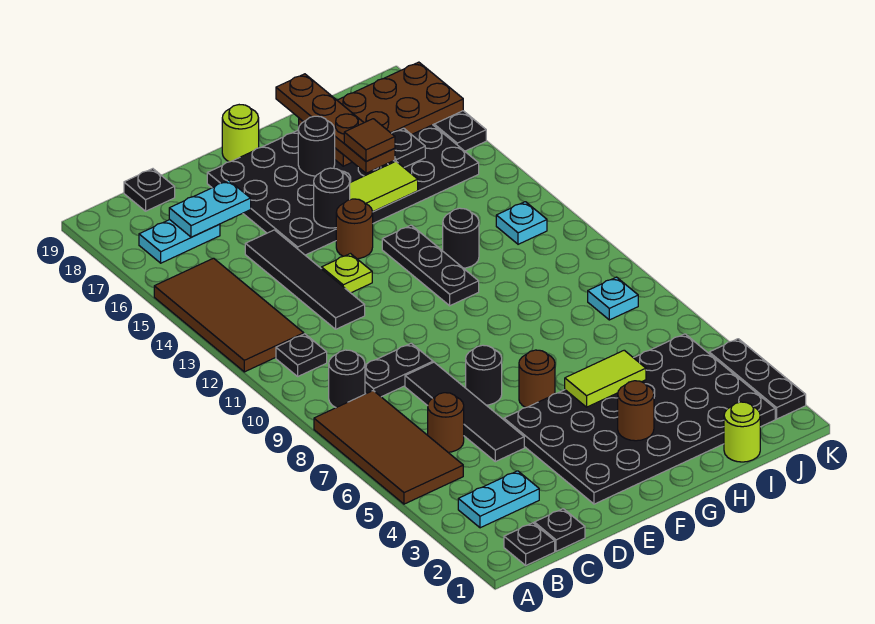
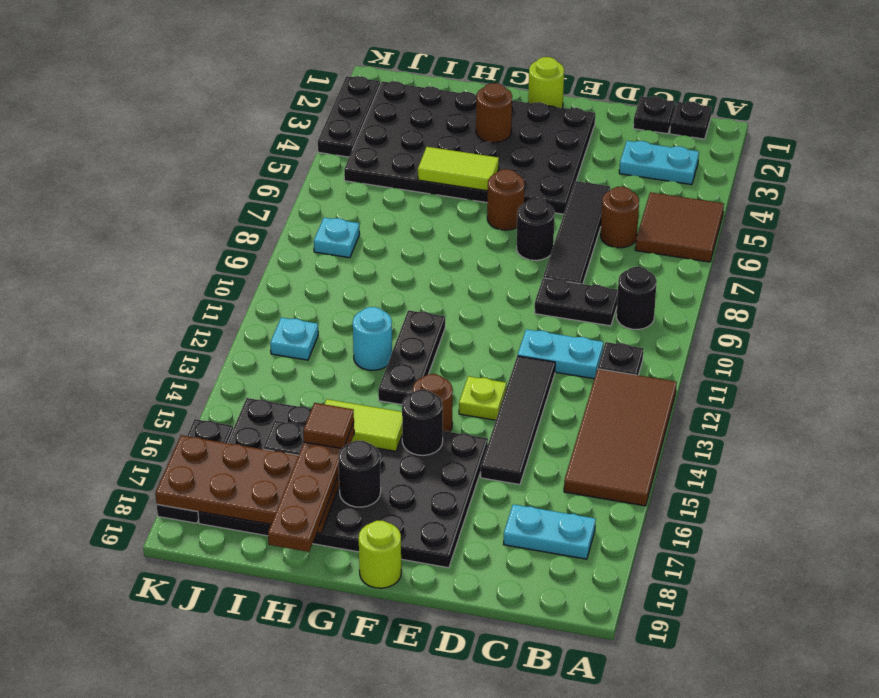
brown tile A5:B8 level 1 -> brown tile A5:B6 level 1
cyan plate C17:D17 level 2 -> cyan plate C11:D11 level 1
black plate C19 level 1 -> none
black round brick H12 level 1 -> cyan round brick H12 level 1
lime round brick I1 level 1 -> lime round brick F1 level 1

